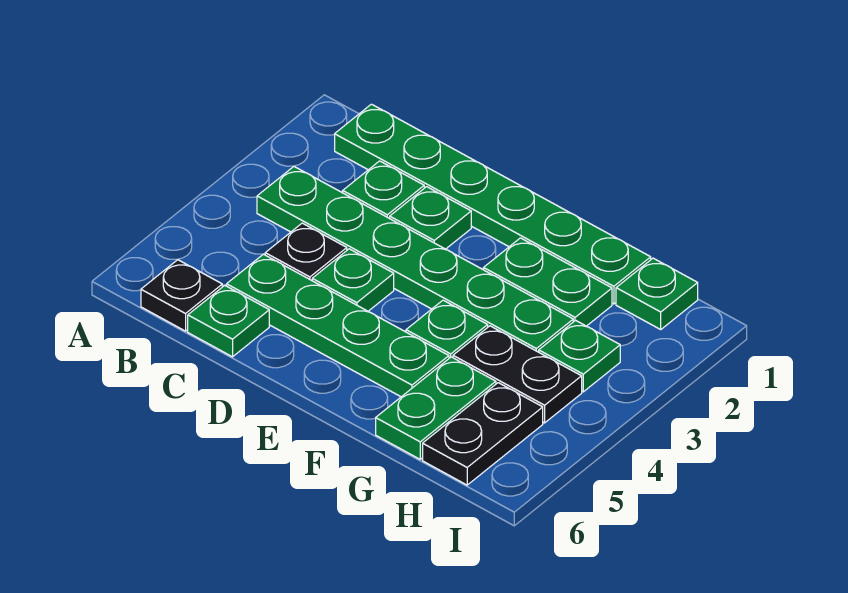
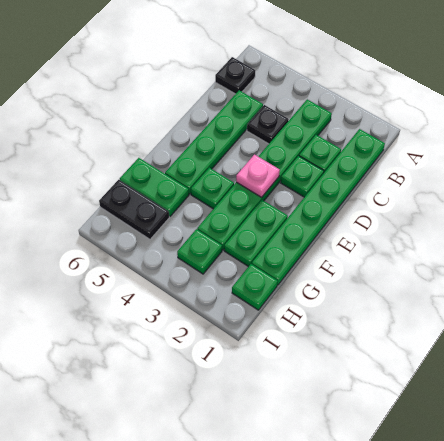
green plate C6 level 1 -> none
green plate D4 level 1 -> none
none -> pink plate E3 level 2
black plate G4:H4 level 1 -> none

